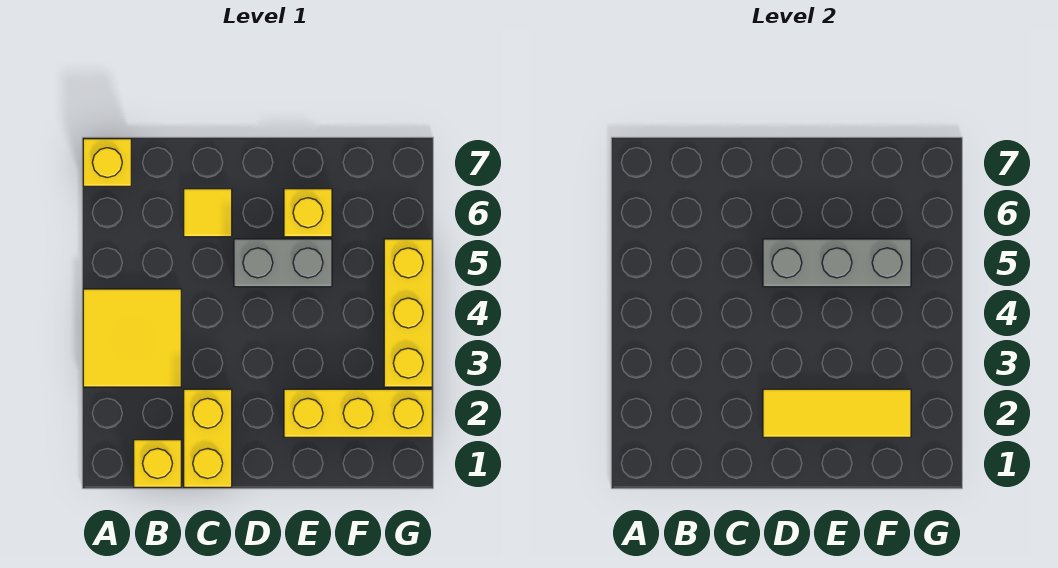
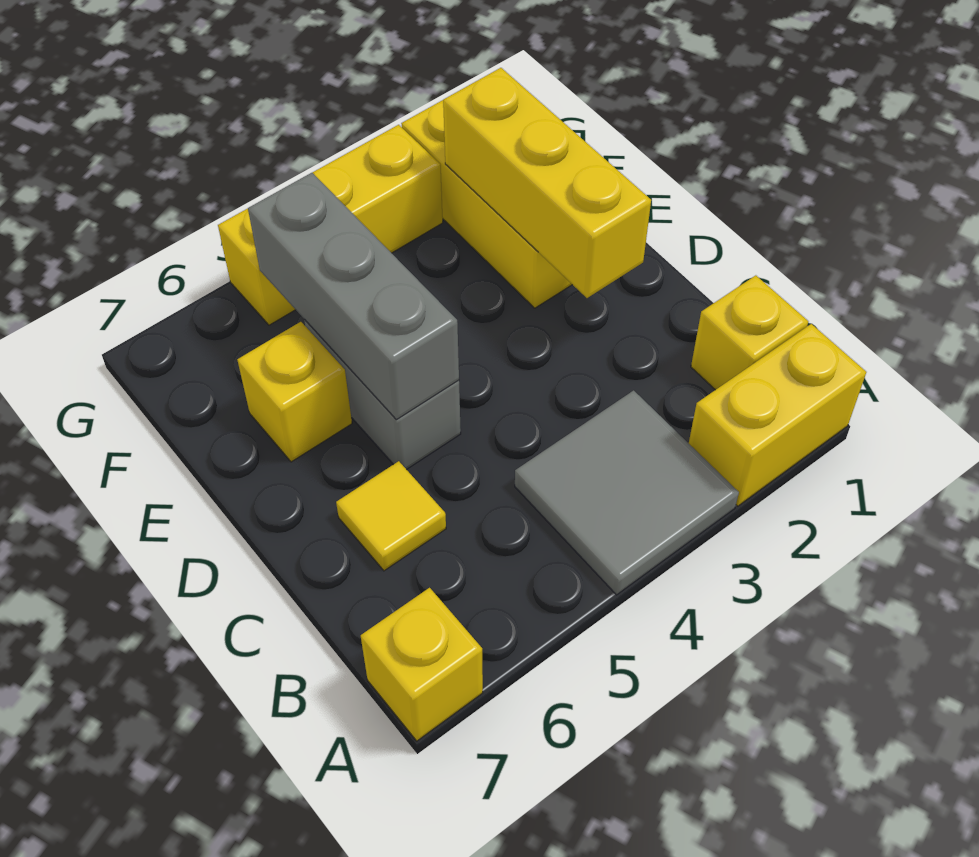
yellow tile A3:B4 level 1 -> grey tile A3:B4 level 1
yellow brick C1:C2 level 1 -> yellow brick A1:A2 level 1
yellow tile D2:F2 level 2 -> yellow brick D2:F2 level 2

